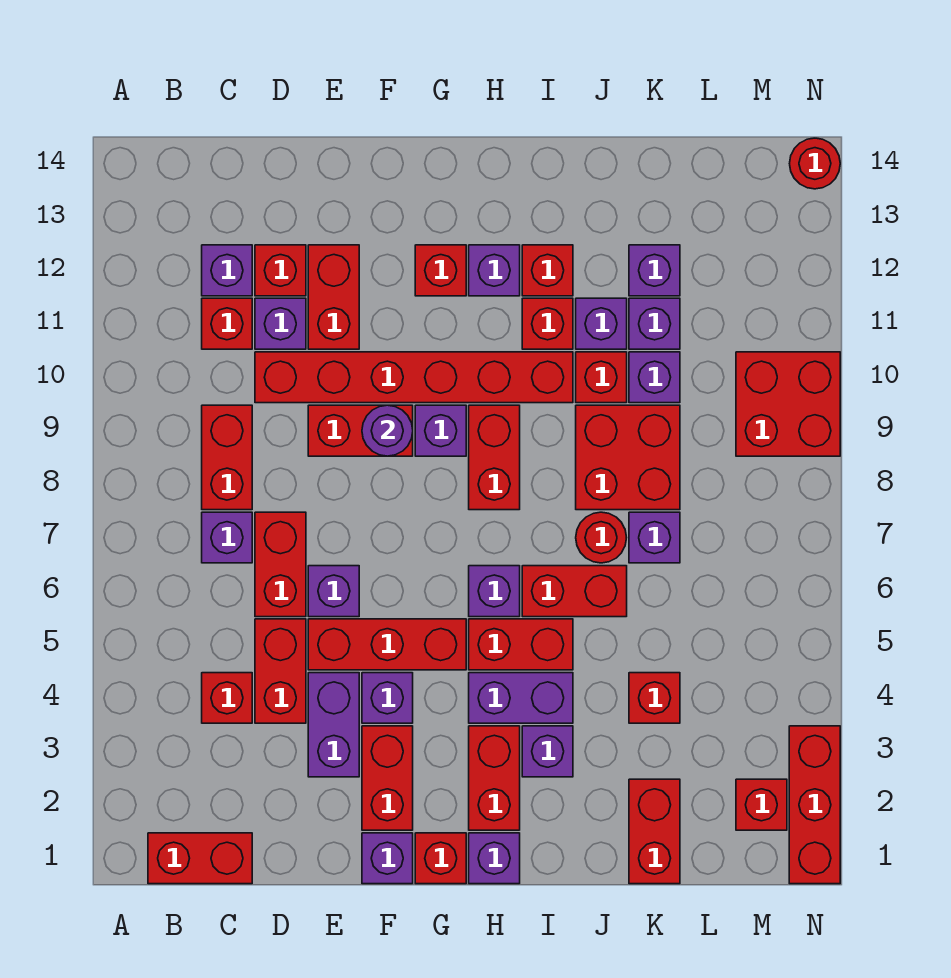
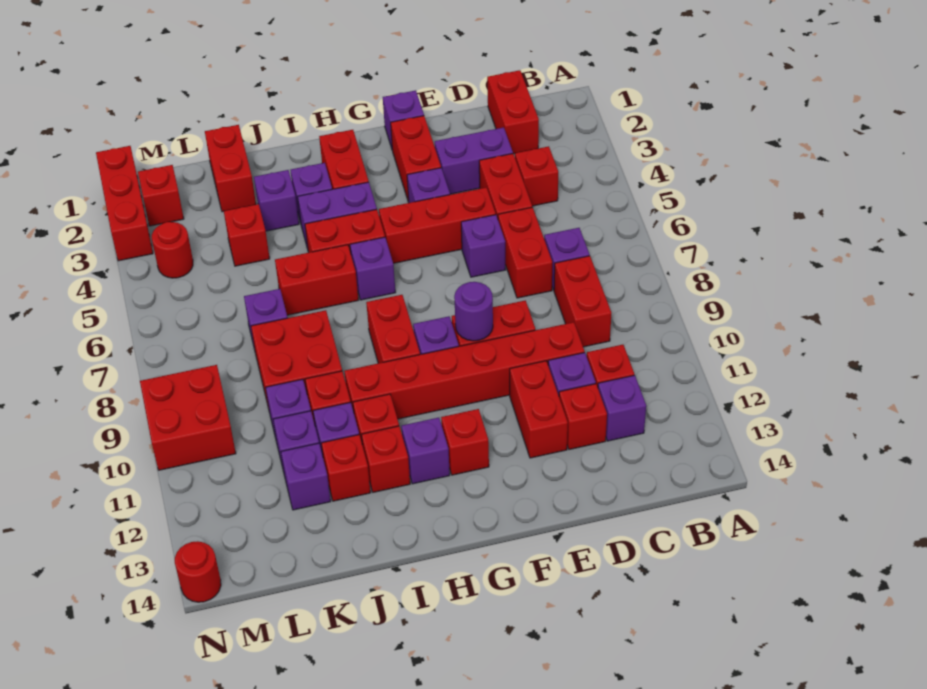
red brick B1:C1 level 1 -> red brick C1:C2 level 1
purple brick E3:E4 level 1 -> purple brick D3:E3 level 1
red brick G1 level 1 -> red brick J12 level 1
purple brick H1 level 1 -> purple brick J3 level 1
red round brick J7 level 1 -> red round brick M4 level 1

